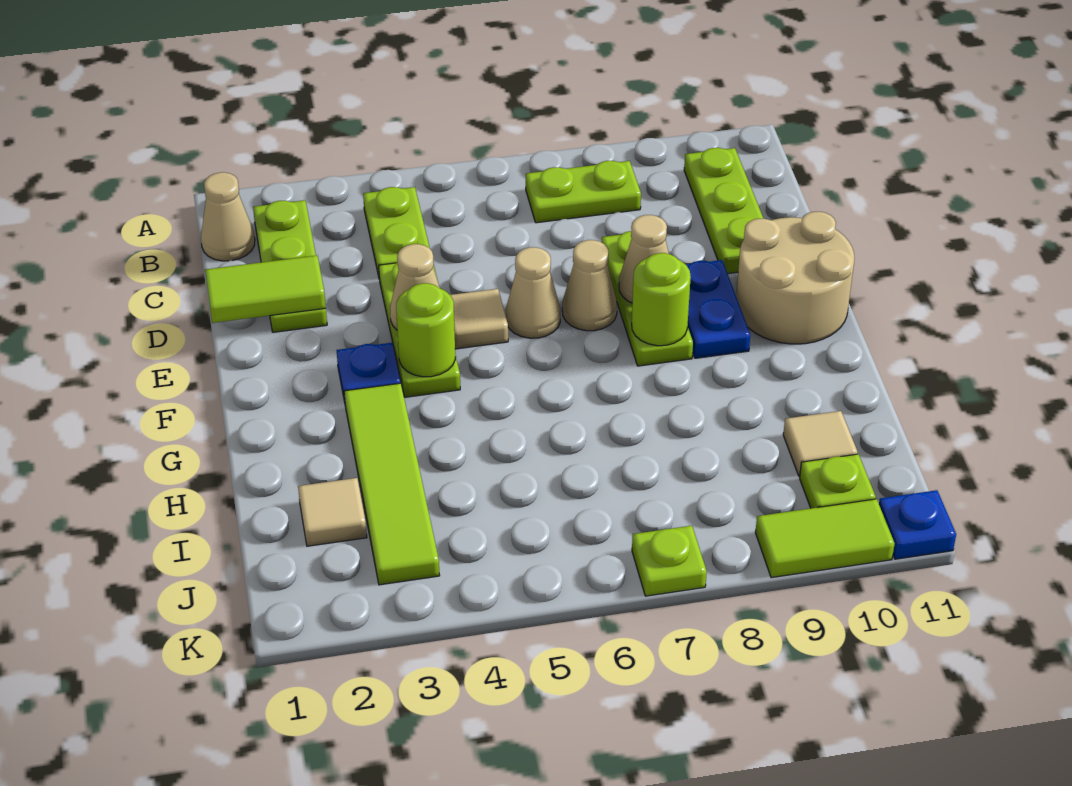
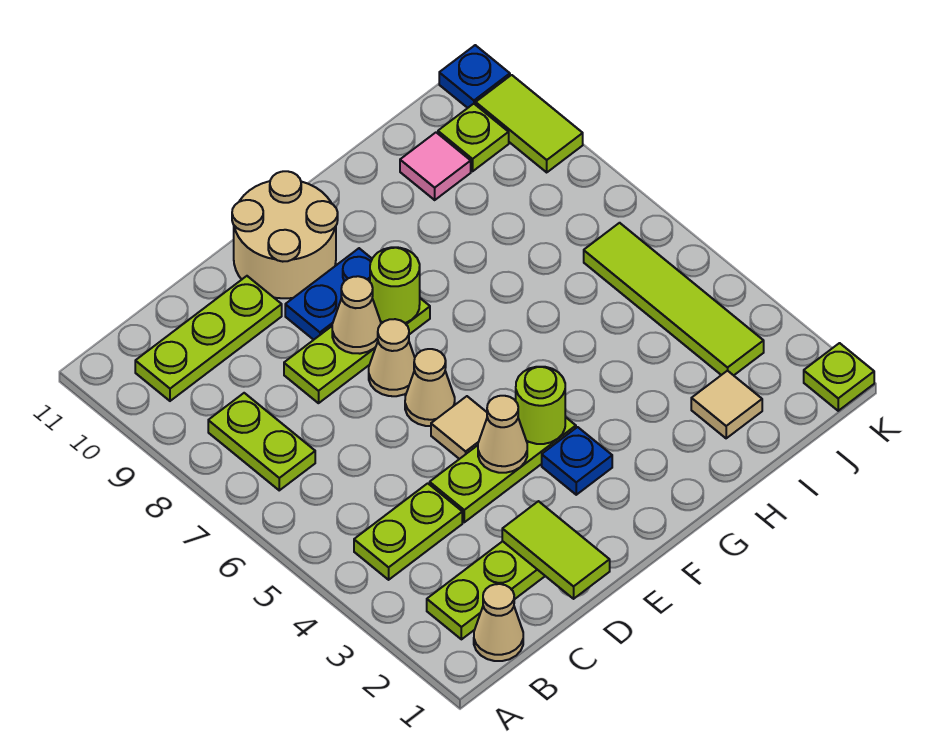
lime tile G3:J3 level 1 -> lime tile J3:J6 level 1
tan tile I10 level 1 -> pink tile I10 level 1
lime plate K7 level 1 -> lime plate K1 level 1

